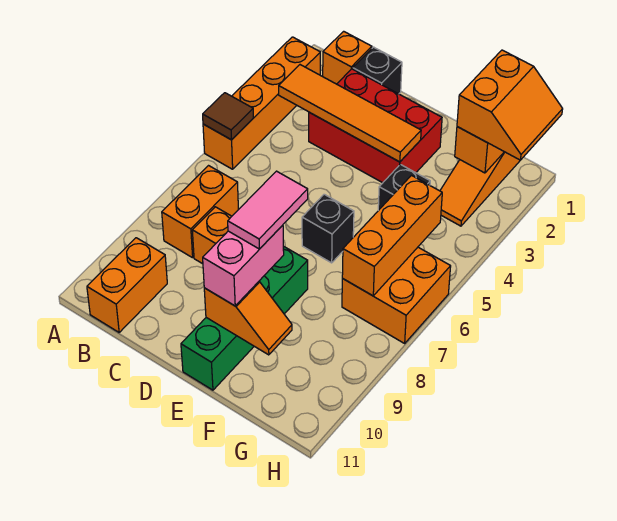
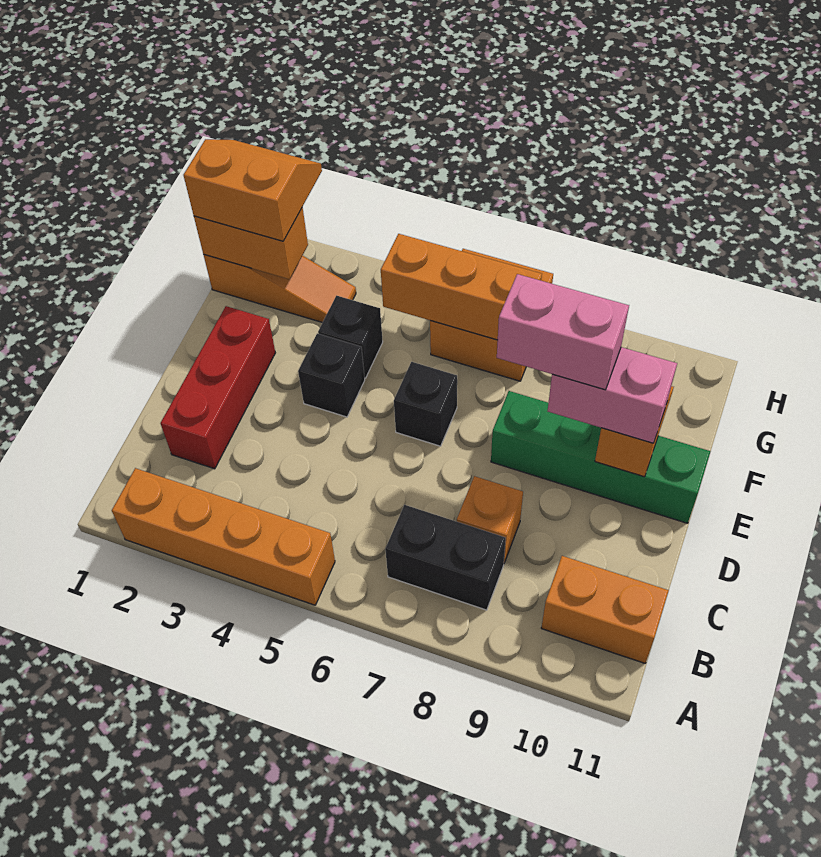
brown tile A5 level 2 -> none
orange brick B1 level 1 -> none
orange tile B3:E3 level 2 -> none
orange brick B7:B8 level 1 -> black brick B7:B8 level 1
black brick C1 level 1 -> black brick E4 level 1
red brick C2:E3 level 1 -> red brick C2:E2 level 1
pink tile E8:E9 level 4 -> pink brick E8:E9 level 4

